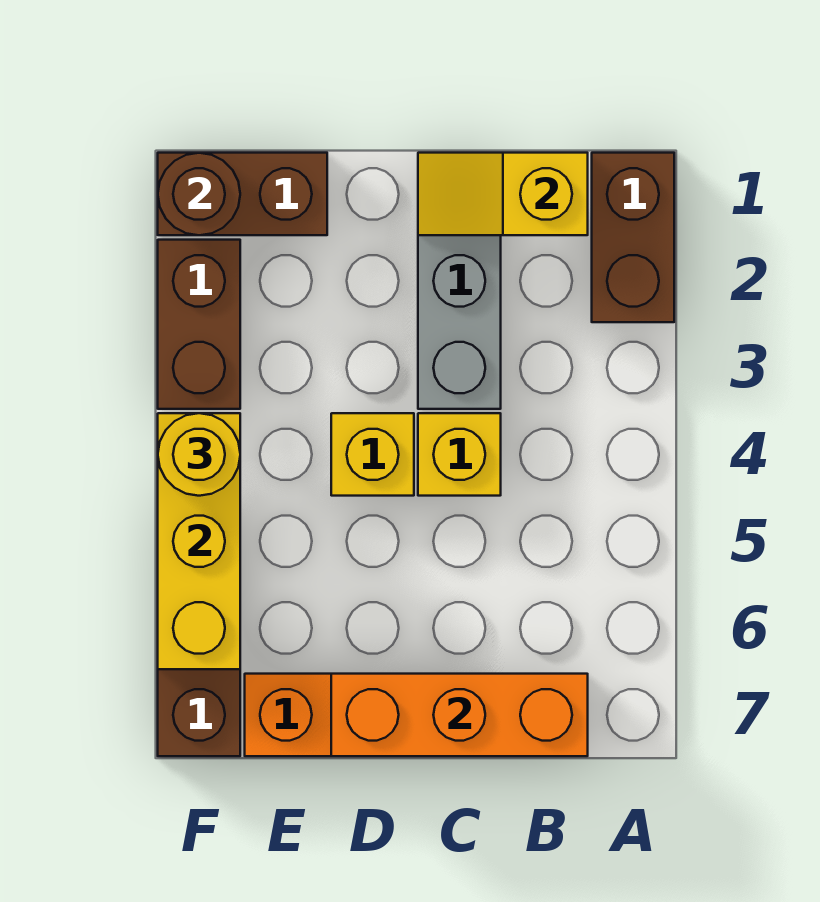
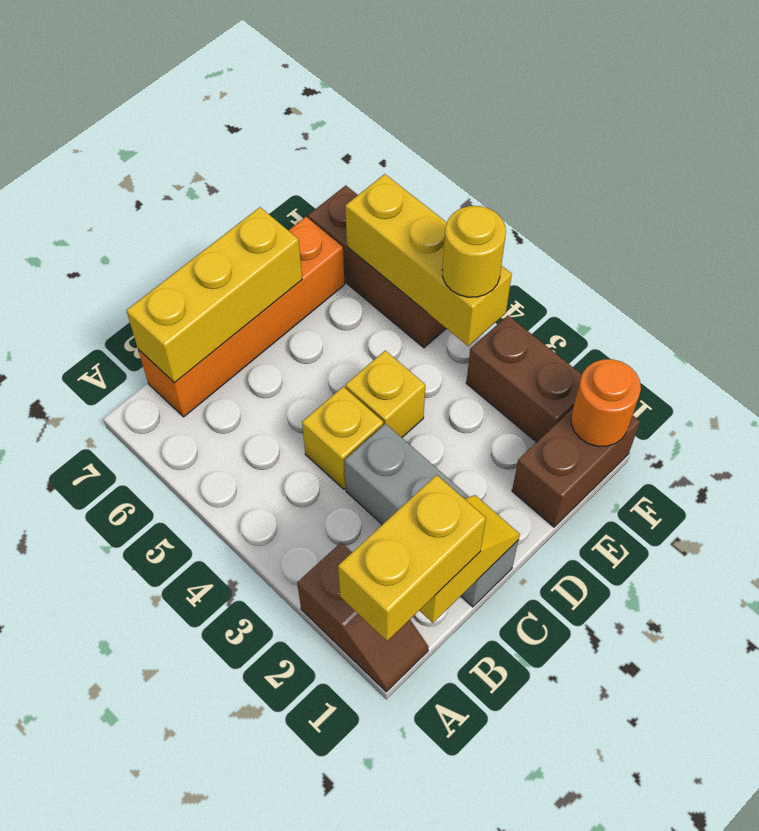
brown brick A1:A2 level 1 -> brown slope A1:A2 level 1 top 2
none -> yellow brick A1:B1 level 3
orange brick B7:D7 level 2 -> yellow brick B7:D7 level 2
brown round brick F1 level 2 -> orange round brick F1 level 2

